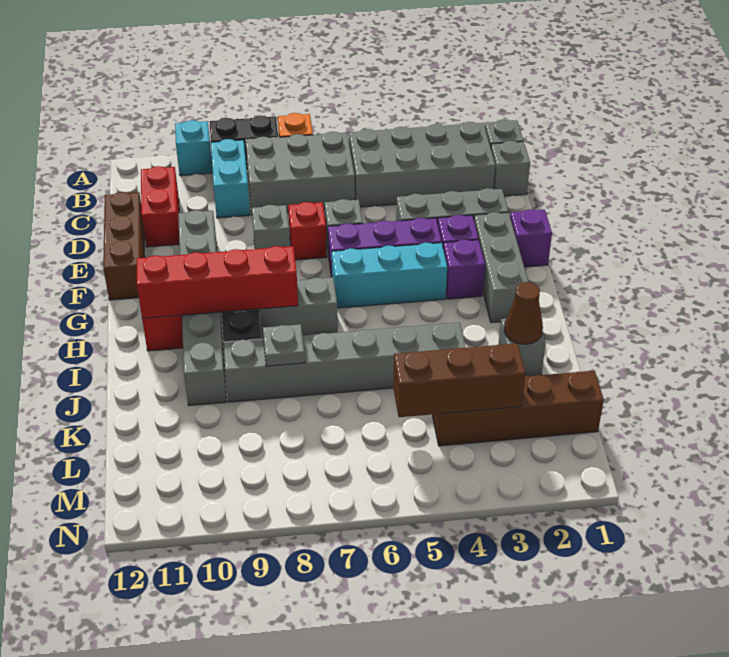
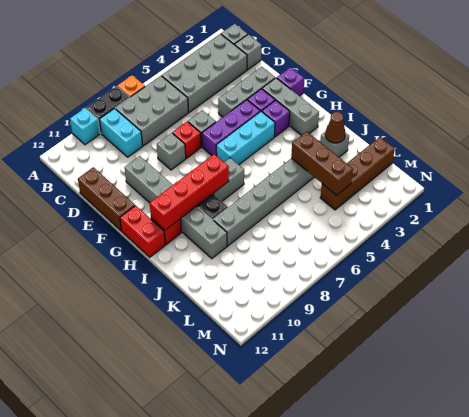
red brick C11:D11 level 1 -> red brick G12:H12 level 1
grey plate J8 level 2 -> none
brown brick L3:L5 level 2 -> brown brick J4:L4 level 2

